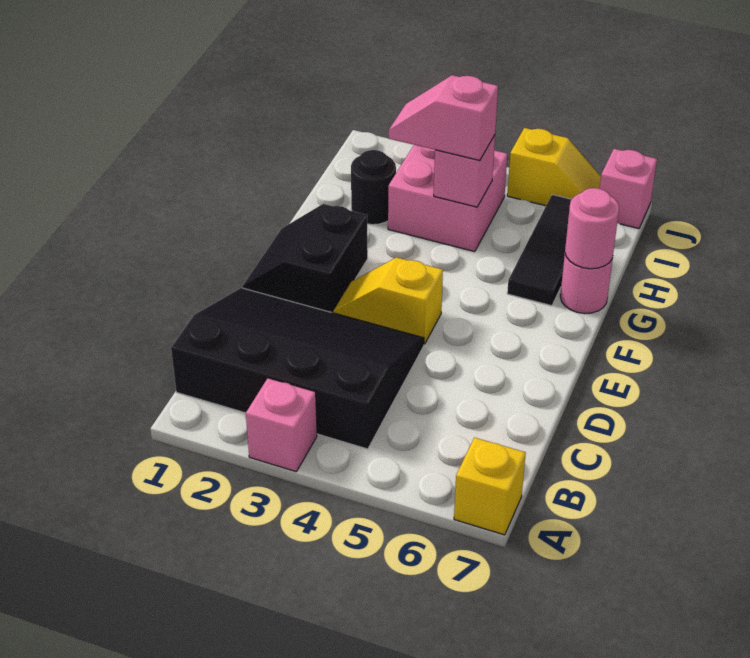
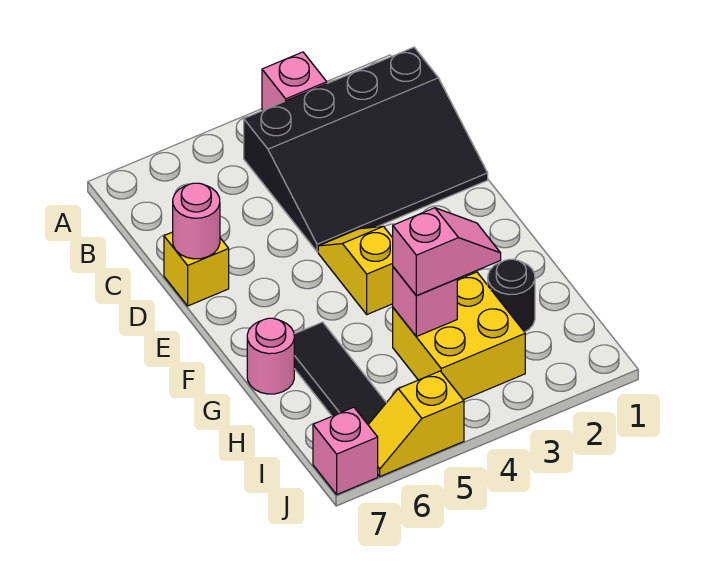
yellow brick A7 level 1 -> yellow brick D7 level 1
black slope E1:F2 level 1 top 2 -> none
yellow slope E3:E4 level 1 top 4 -> yellow slope E4:F4 level 1 top F
pink round brick G7 level 2 -> pink round brick D7 level 2
pink brick H3:I4 level 1 -> yellow brick H3:I4 level 1

